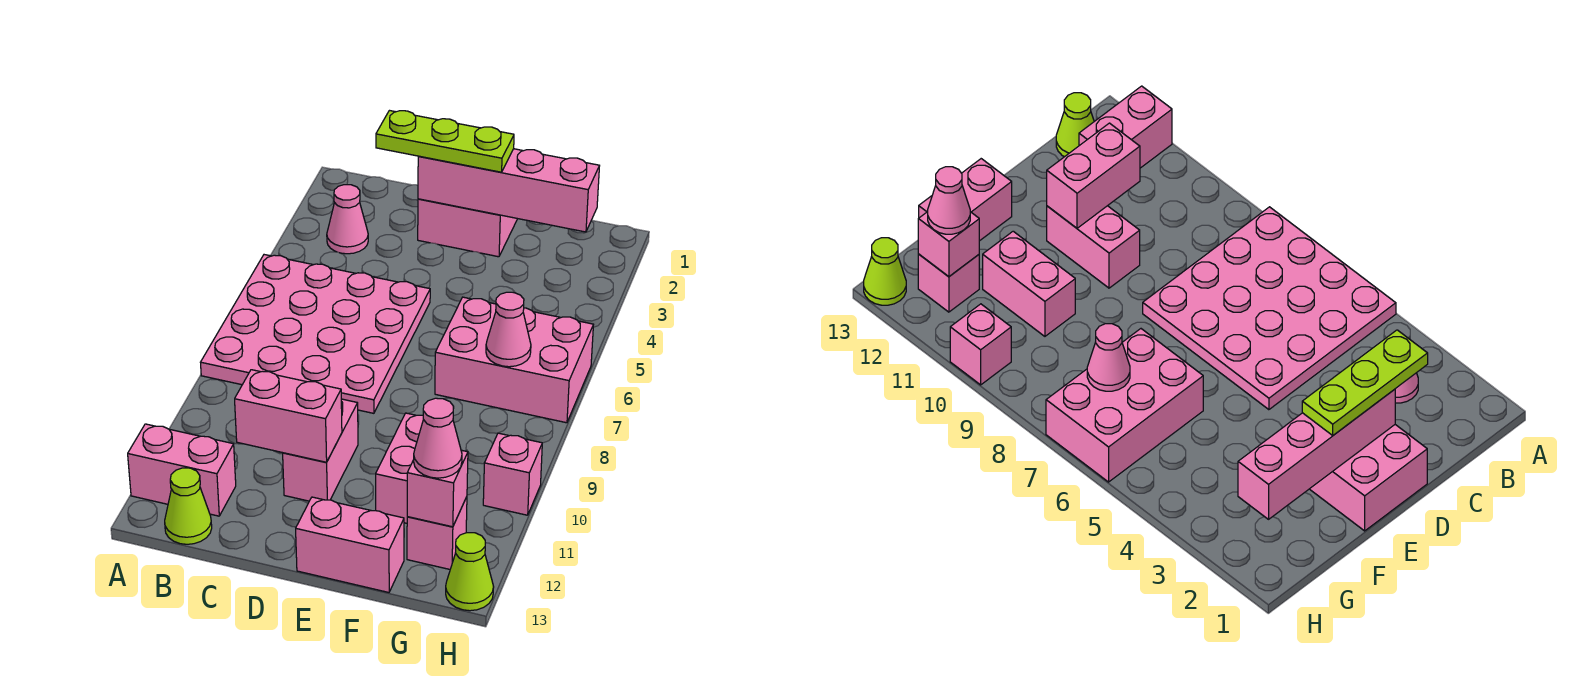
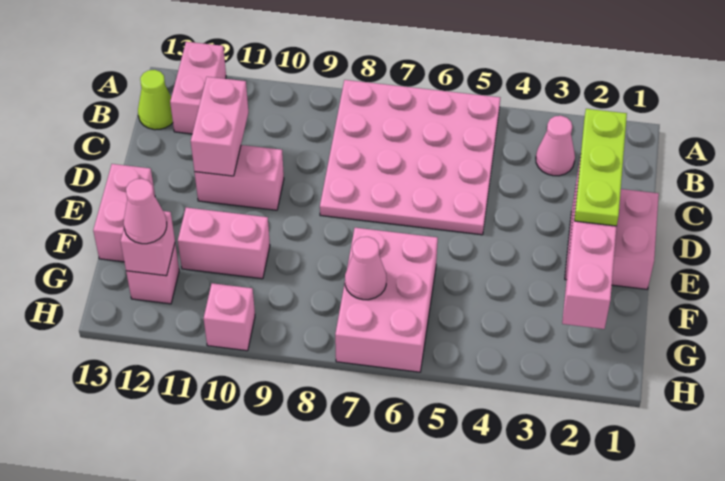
lime cone H13 level 1 -> none

